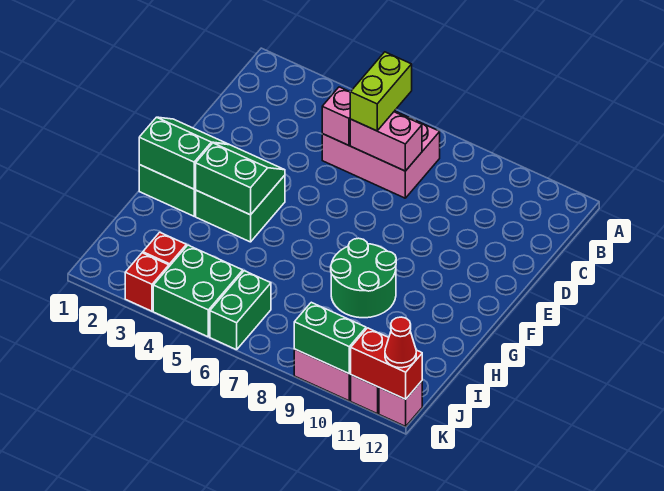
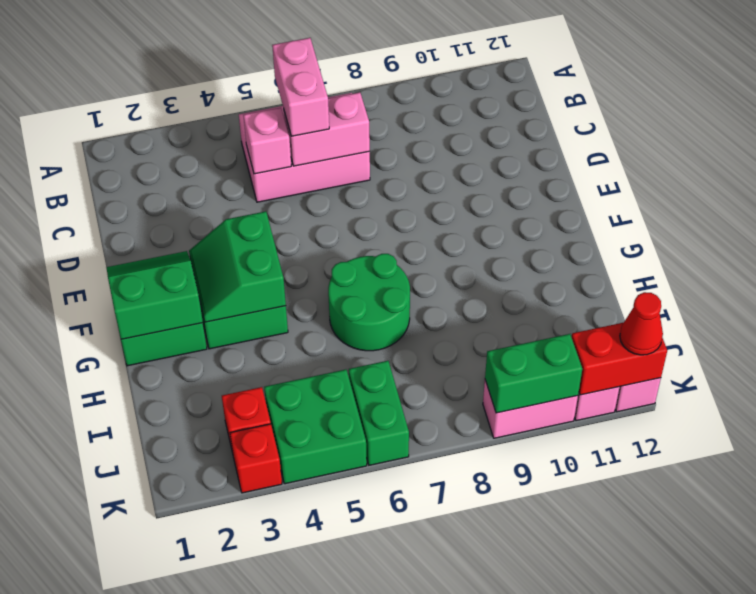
lime brick B6:C6 level 3 -> pink brick B6:C6 level 3
green slope F3:G4 level 2 top G -> green slope F3:G4 level 2 top 4
green round brick G8:H9 level 1 -> green round brick G6:H7 level 1

